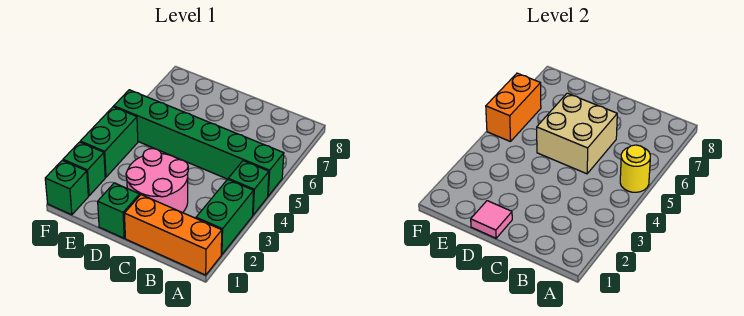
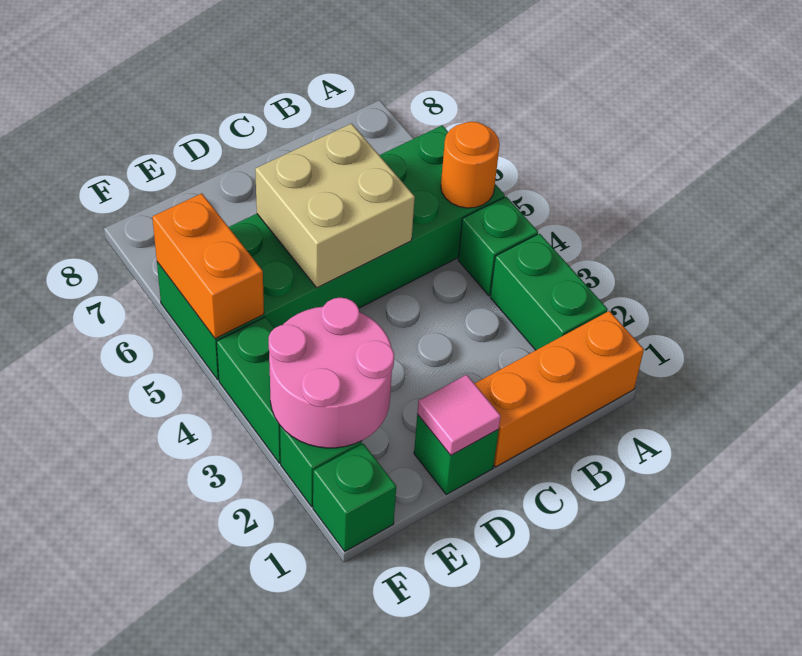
green brick A5:F5 level 1 -> green brick A5:F6 level 1
yellow round brick A5 level 2 -> orange round brick A5 level 2
pink round brick C2:D3 level 1 -> pink round brick E2:F3 level 2

